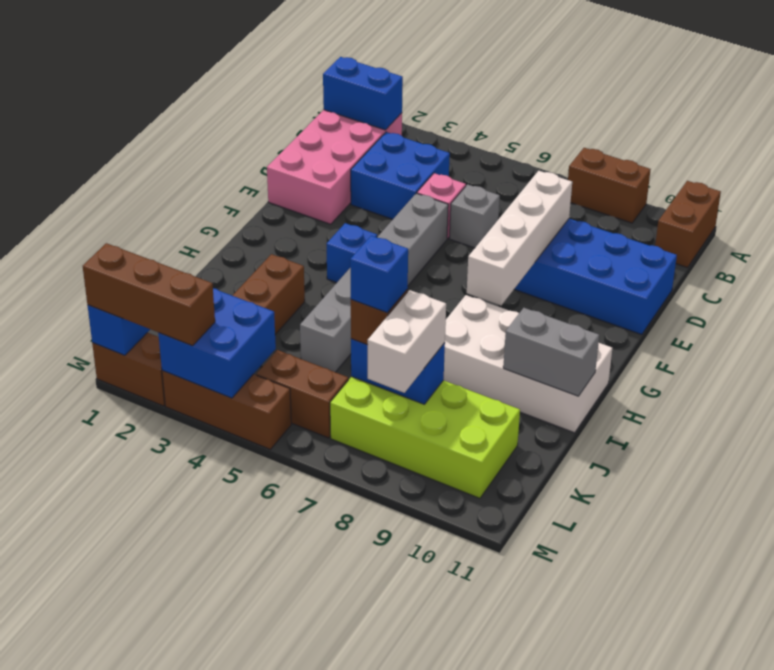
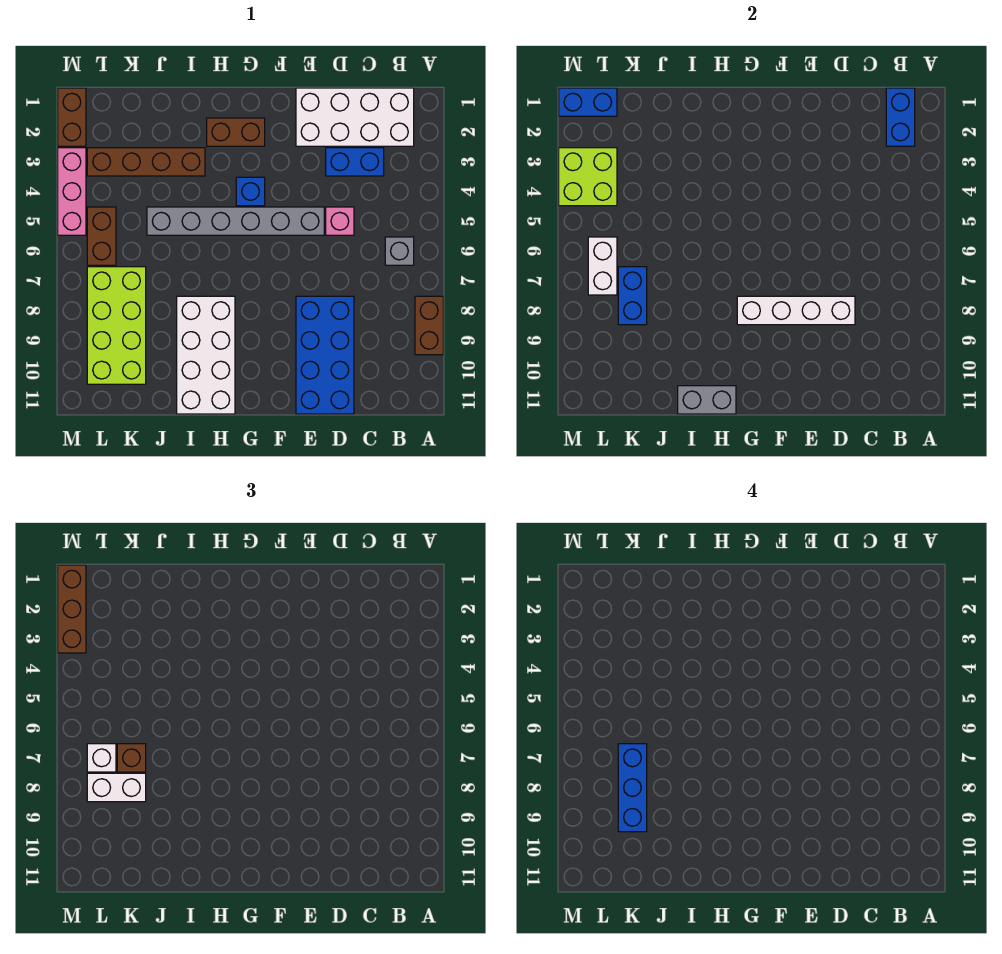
brown brick A11:B11 level 1 -> brown brick G2:H2 level 1
pink brick B1:E2 level 1 -> white brick B1:E2 level 1
blue brick C3:D4 level 1 -> blue brick C3:D3 level 1
grey brick D6 level 1 -> grey brick B6 level 1
grey brick I10:I11 level 2 -> grey brick H11:I11 level 2
blue brick K7 level 4 -> blue brick K7:K9 level 4
blue brick L3:M4 level 2 -> lime brick L3:M4 level 2
none -> white brick L6:L7 level 2
none -> white brick L7 level 3
brown brick M3:M5 level 1 -> pink brick M3:M5 level 1

